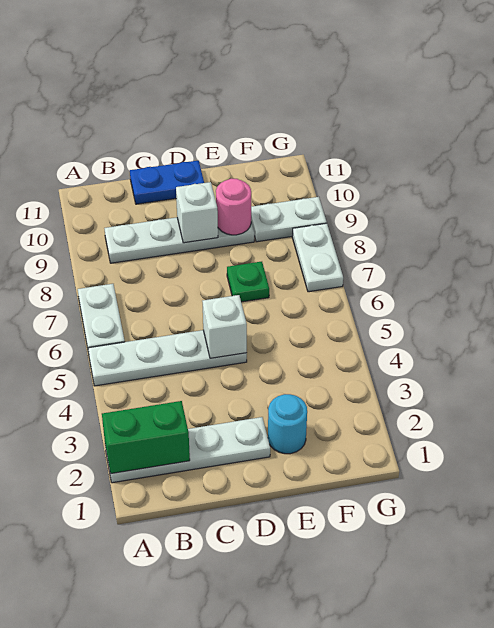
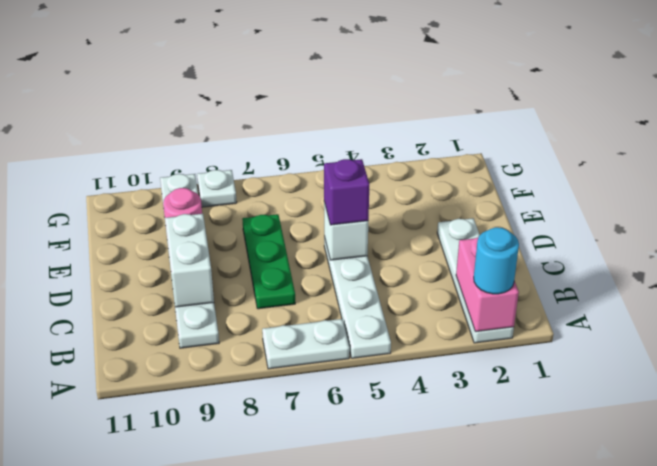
green brick A2:B2 level 2 -> pink brick A2:B2 level 2
blue plate C11:D11 level 1 -> none
none -> purple brick D5 level 3
white brick D9 level 2 -> white brick C9:D9 level 2
cyan round brick E2 level 1 -> cyan round brick A2 level 3
green plate E7 level 1 -> green plate C7:E7 level 1
white plate G7:G8 level 1 -> white plate G8 level 1

